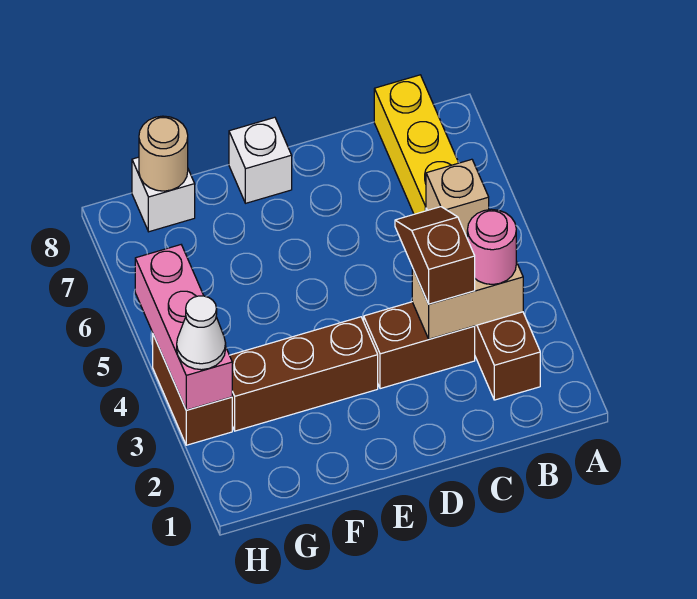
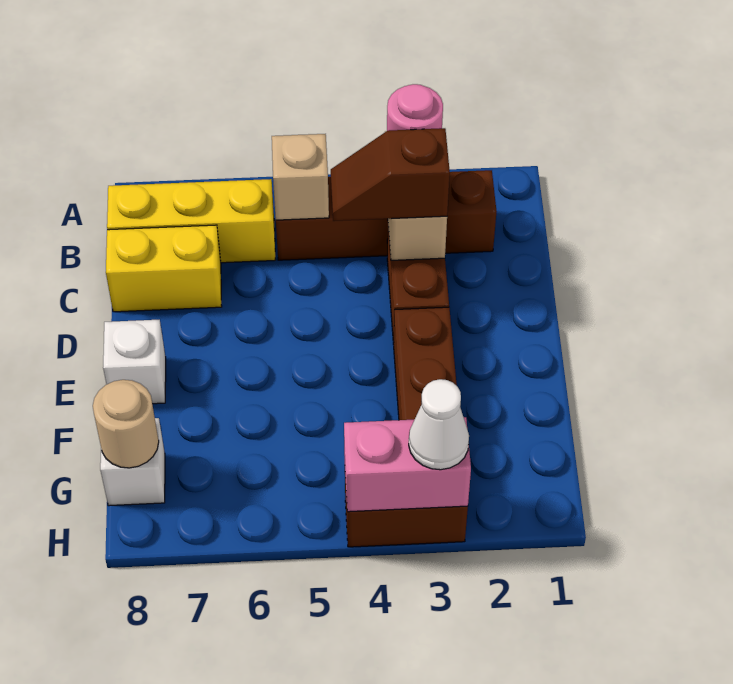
none -> yellow brick C7:C8 level 1
pink brick H3:H5 level 2 -> pink brick H3:H4 level 2

